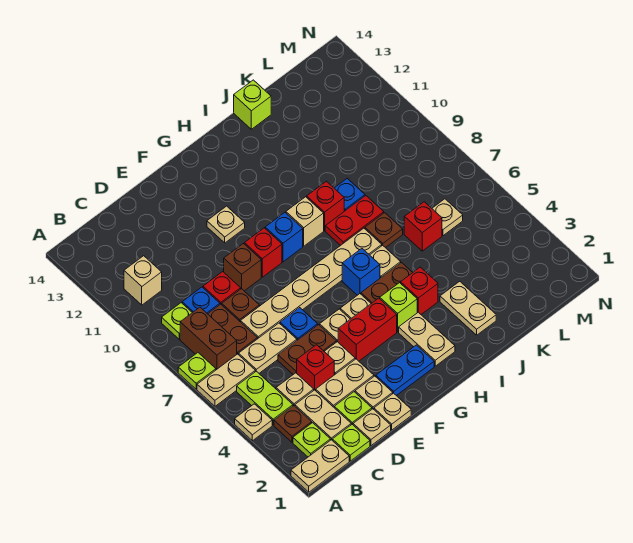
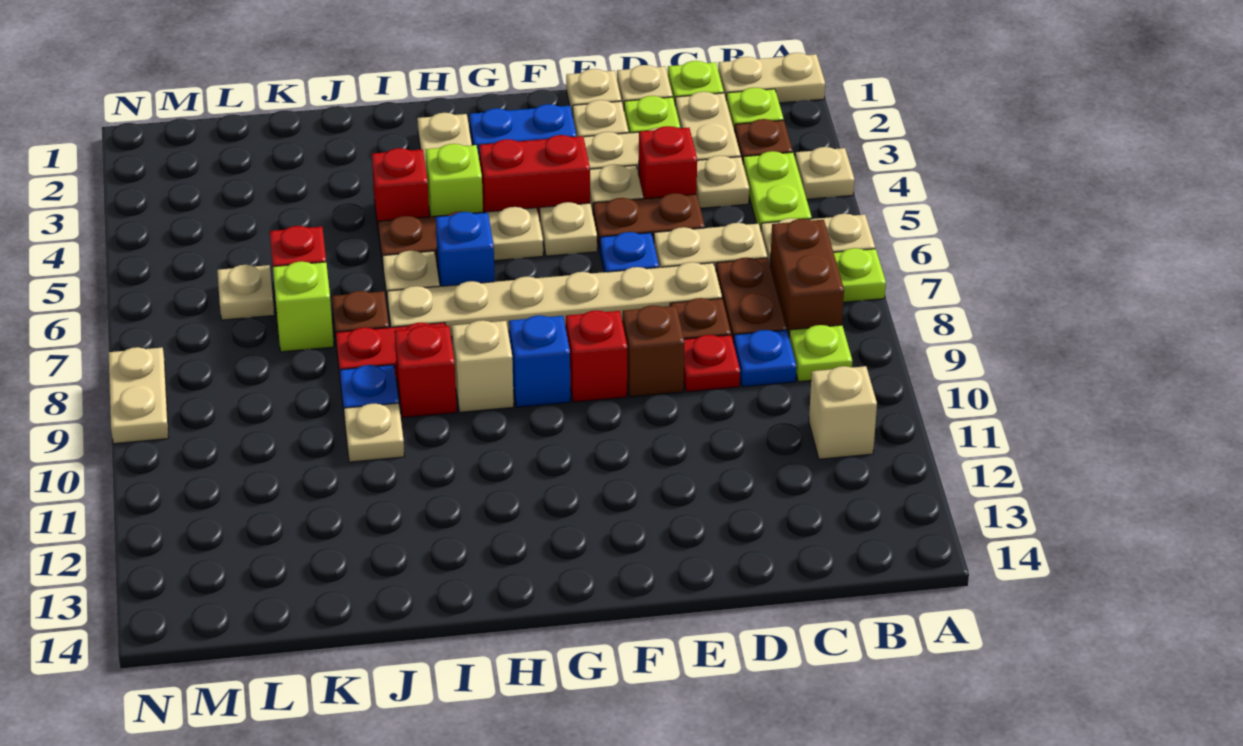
tan plate F11 level 1 -> tan plate J10 level 1
tan plate J2:J3 level 1 -> tan plate N8:N9 level 1
lime brick J14 level 1 -> lime brick K7 level 1

